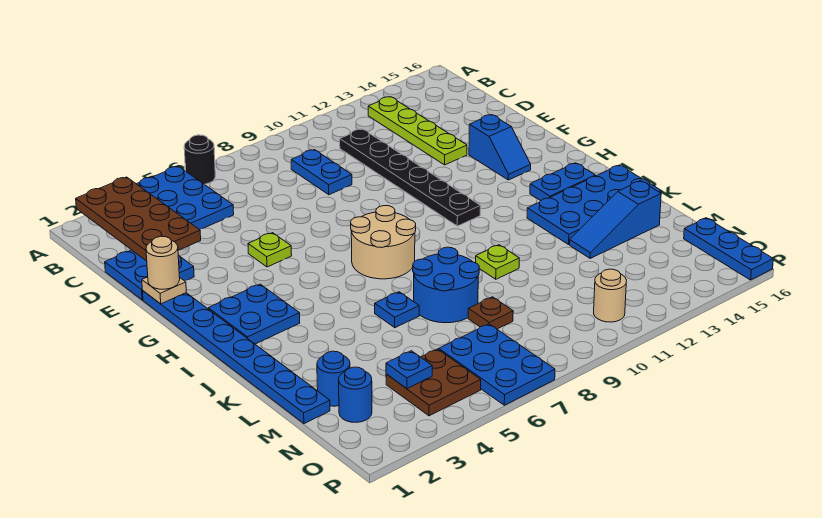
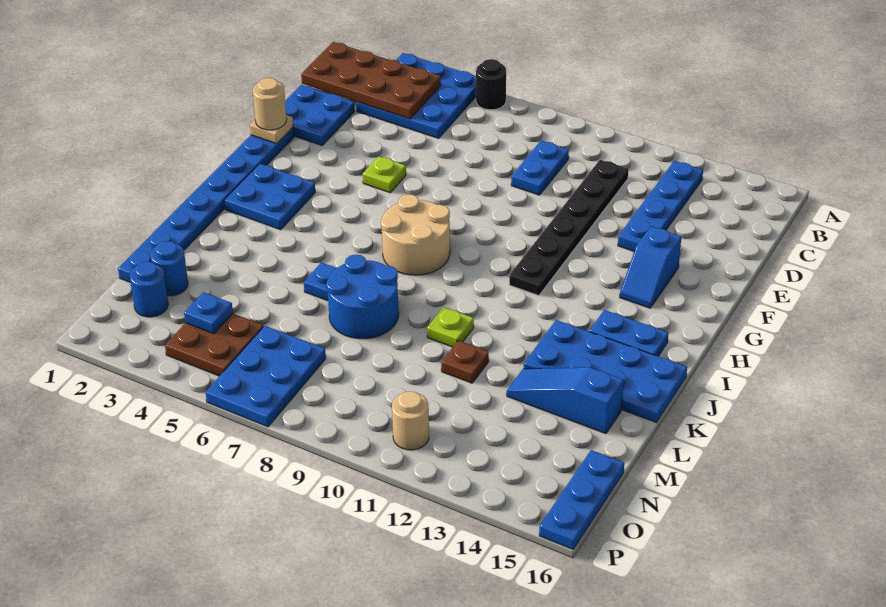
brown plate A2:D3 level 2 -> brown plate B1:C4 level 2
lime plate B13:E13 level 1 -> blue plate B13:E13 level 1
brown plate M8 level 1 -> brown plate L11 level 1

